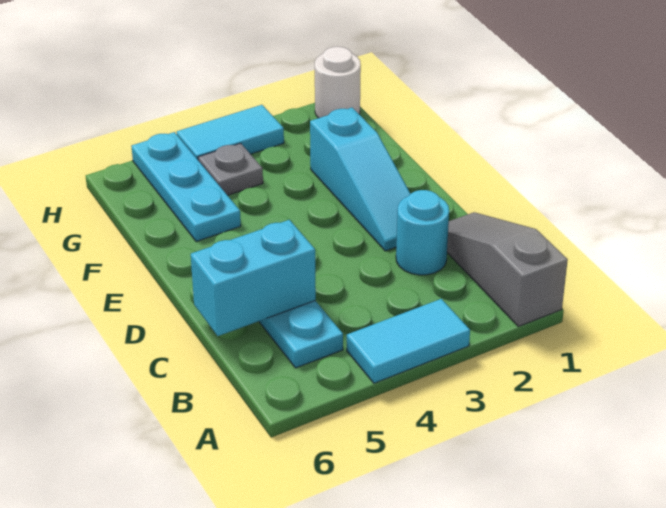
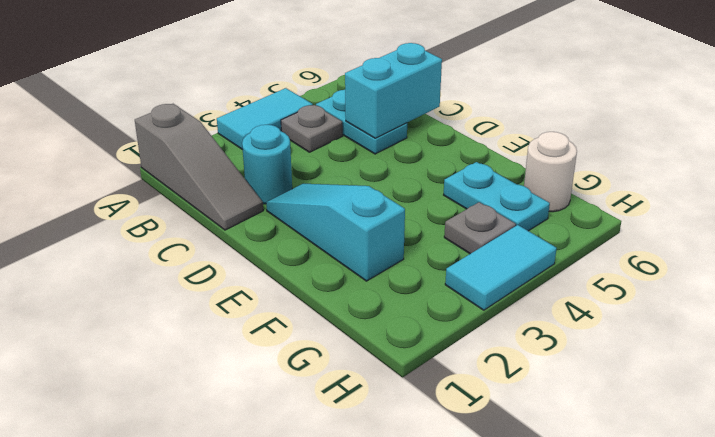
none -> grey plate B4 level 1
cyan plate F5:H5 level 1 -> cyan plate F5:G5 level 1
white round brick H1 level 1 -> white round brick G6 level 1

